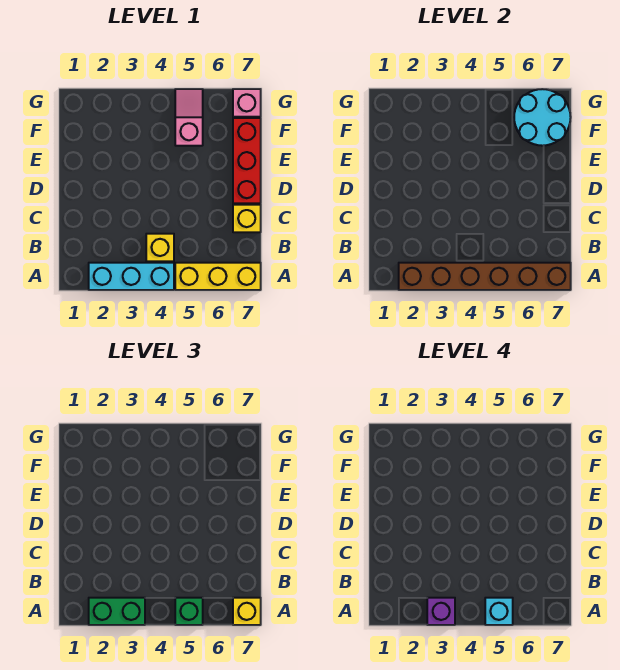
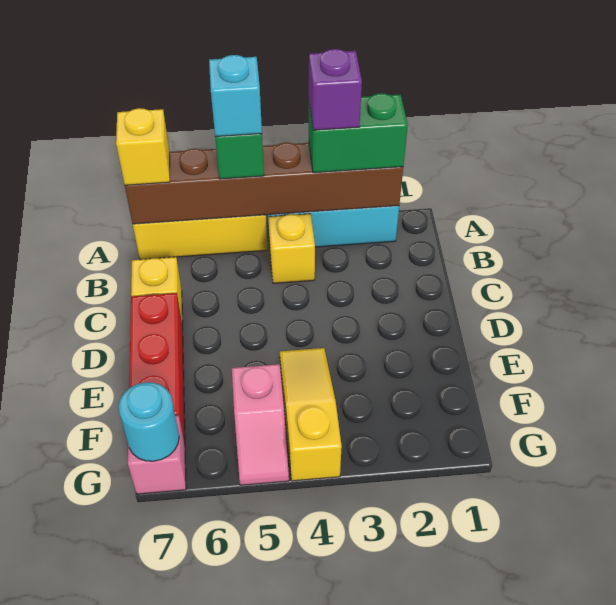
none -> yellow slope E4:G4 level 1 top G
cyan round brick F6:G7 level 2 -> cyan round brick G7 level 2

